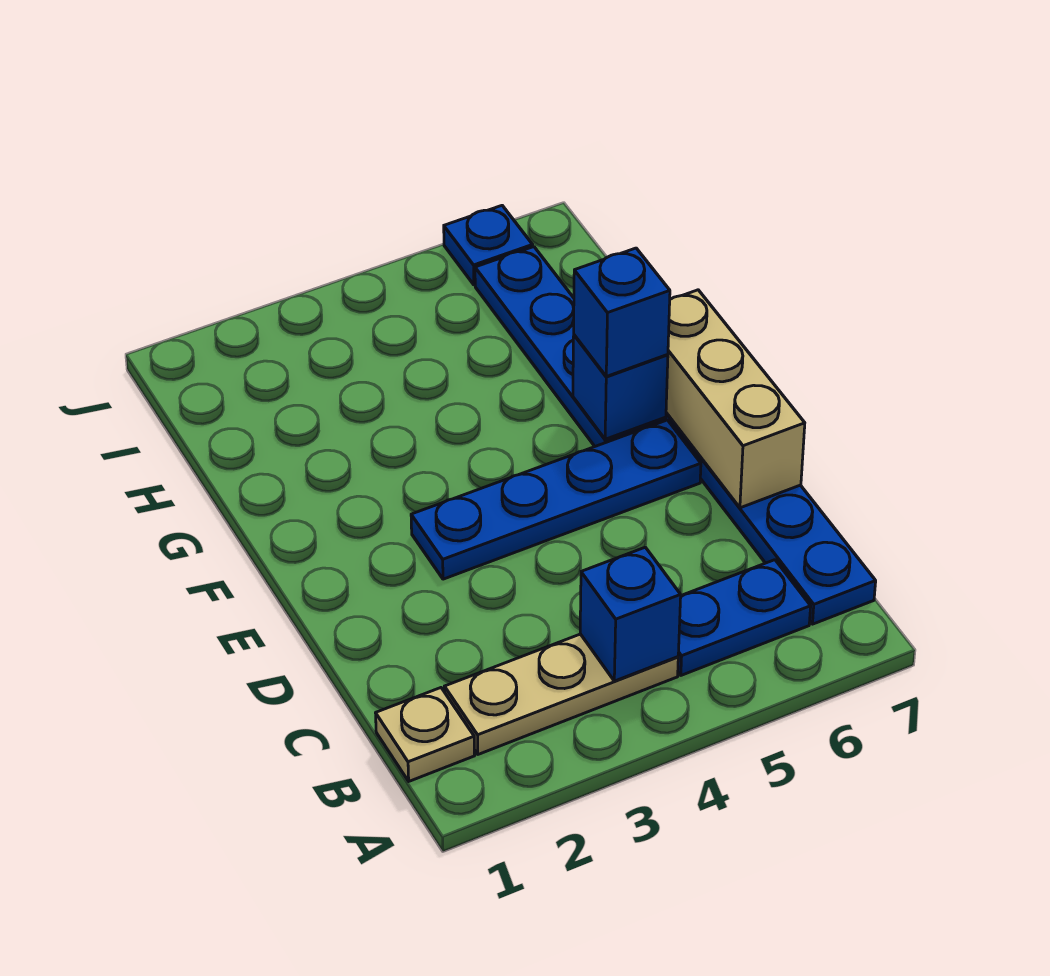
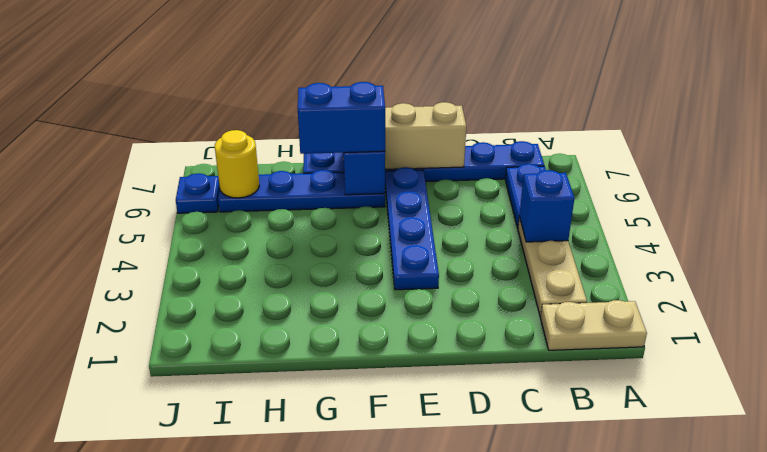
tan plate B1 level 1 -> tan plate A1:B1 level 1
blue brick F6 level 3 -> blue brick F6:G6 level 3
none -> yellow round brick I6 level 2

